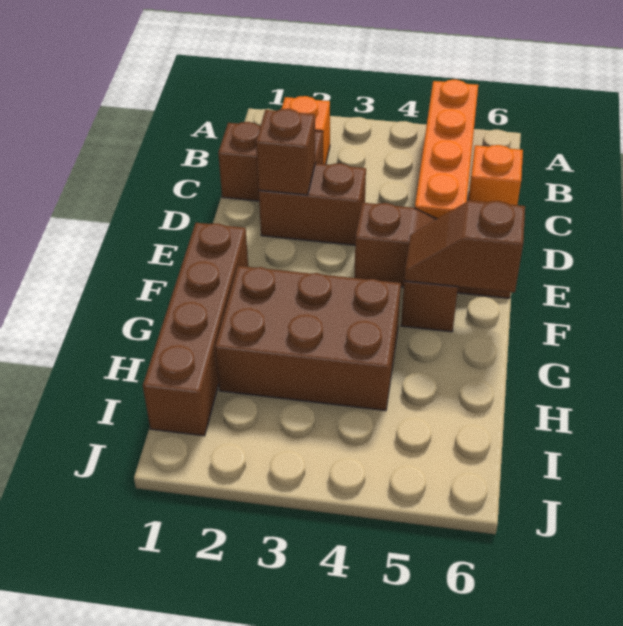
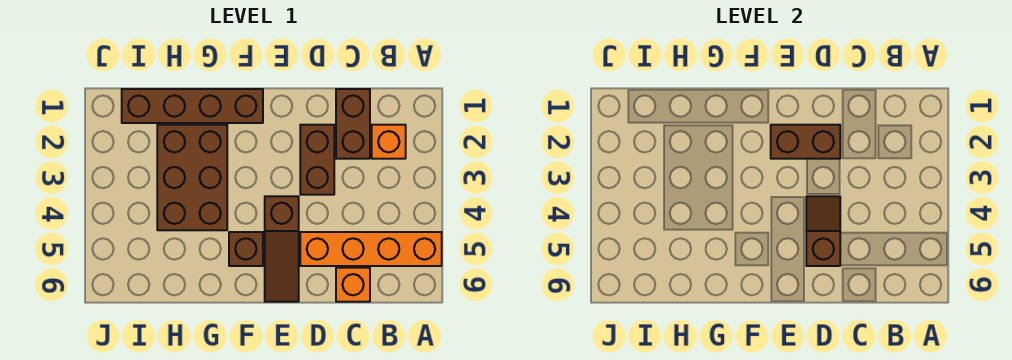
brown brick D2 level 2 -> brown brick D2:E2 level 2
brown slope F5:F6 level 2 top 6 -> brown slope D4:D5 level 2 top 5

